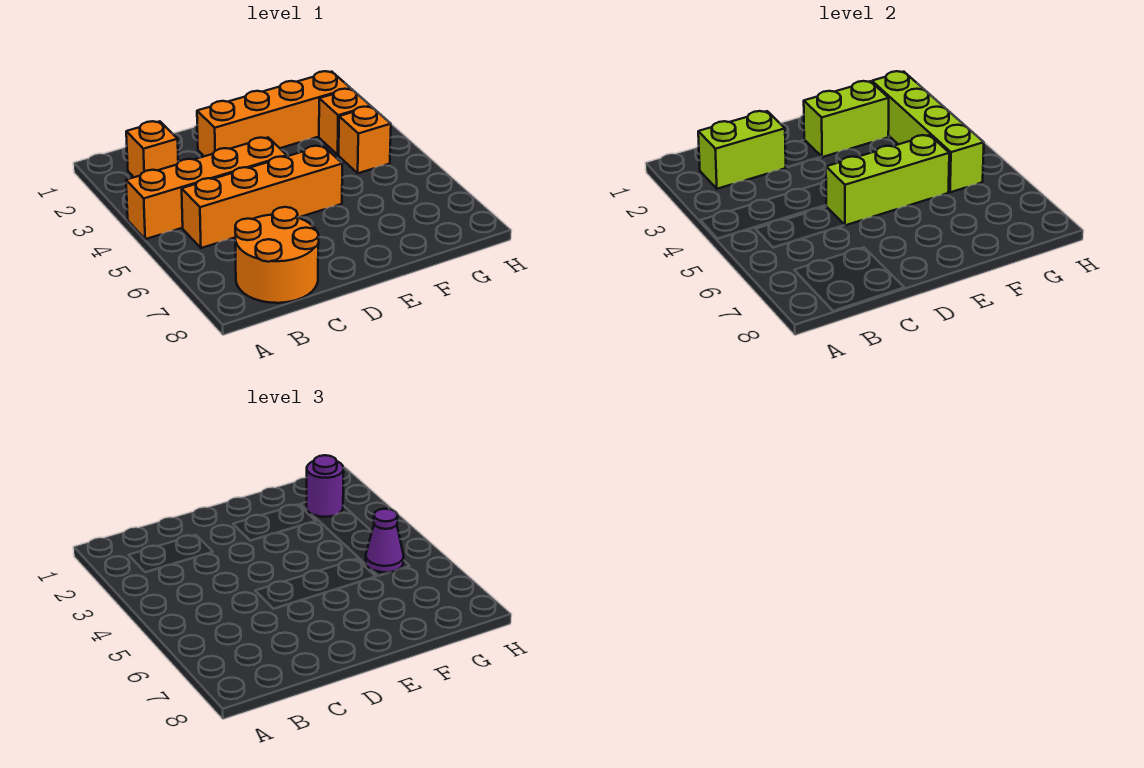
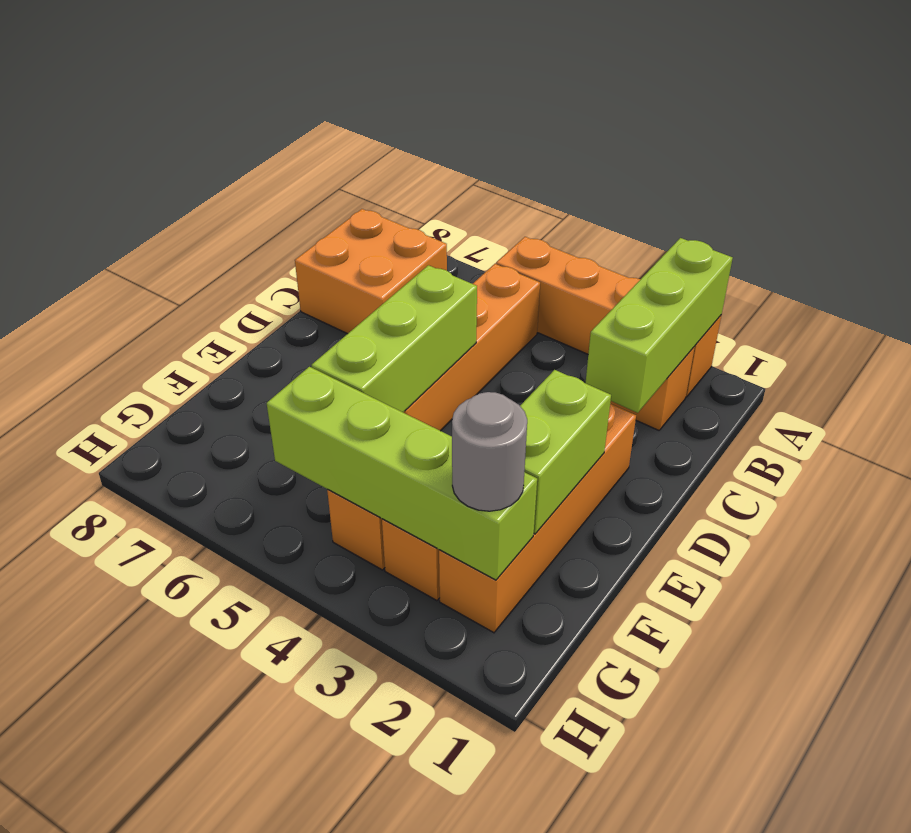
orange brick A4:D4 level 1 -> orange brick A2:A5 level 1
lime brick B2:C2 level 2 -> lime brick A2:C2 level 2
orange round brick B7:C8 level 1 -> orange brick B7:C8 level 1
purple round brick G2 level 3 -> grey round brick G2 level 3
purple cone G5 level 3 -> none

